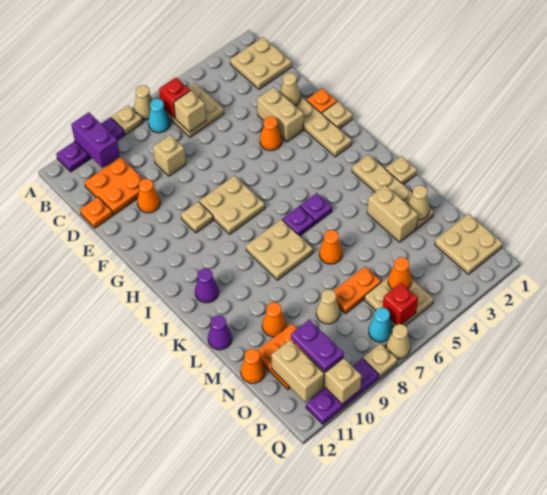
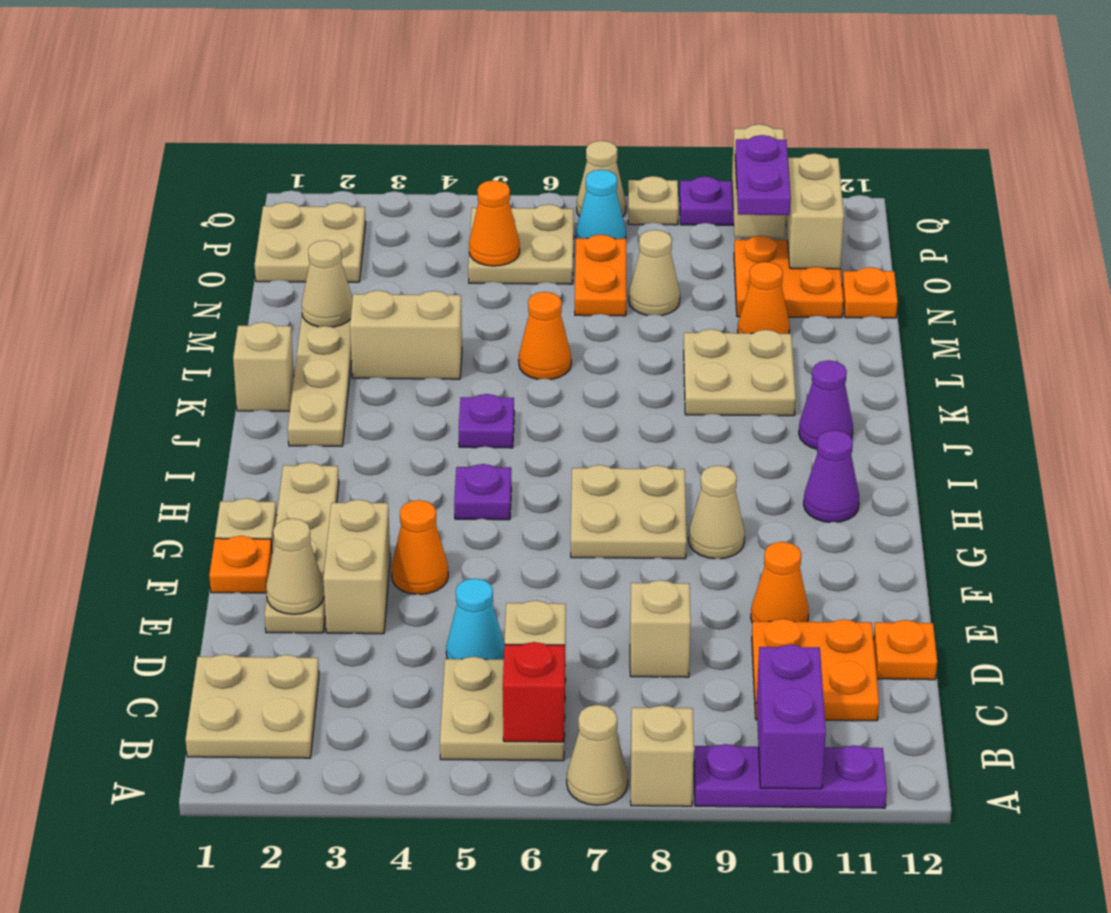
tan plate A8 level 1 -> tan brick A8 level 1
cyan cone B7 level 1 -> cyan cone D5 level 1
tan plate G9 level 1 -> tan cone G9 level 1
purple plate J6 level 1 -> purple plate H5 level 1
tan plate J7:K8 level 1 -> tan plate K9:L10 level 1
tan plate K1 level 1 -> tan brick K1 level 1
tan brick L3:M3 level 1 -> tan brick L3:L4 level 1
purple cone L12 level 1 -> purple cone H11 level 1
orange plate N6:N7 level 1 -> orange plate N7:O7 level 1
orange cone N12 level 1 -> orange plate N12 level 1
red brick P6 level 2 -> none

